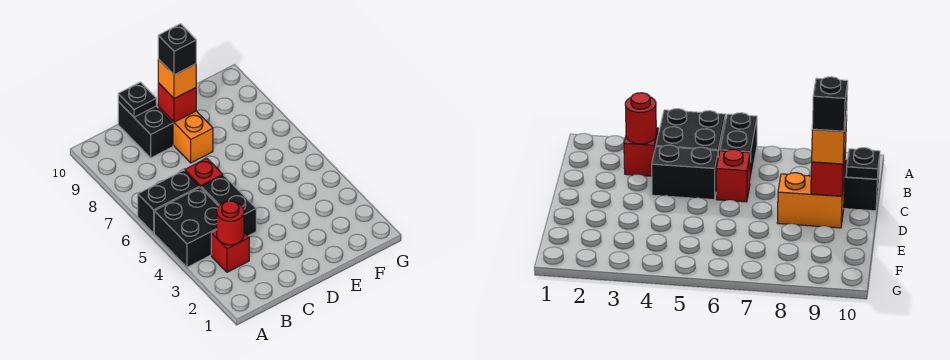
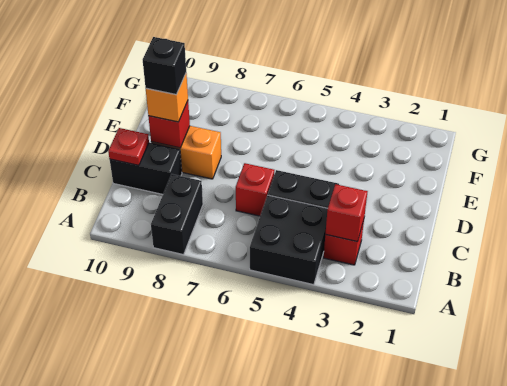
black brick A6:B6 level 1 -> black brick A8:B8 level 1
red round brick B3 level 2 -> red brick B3 level 2
black plate C10 level 2 -> red plate C10 level 2

